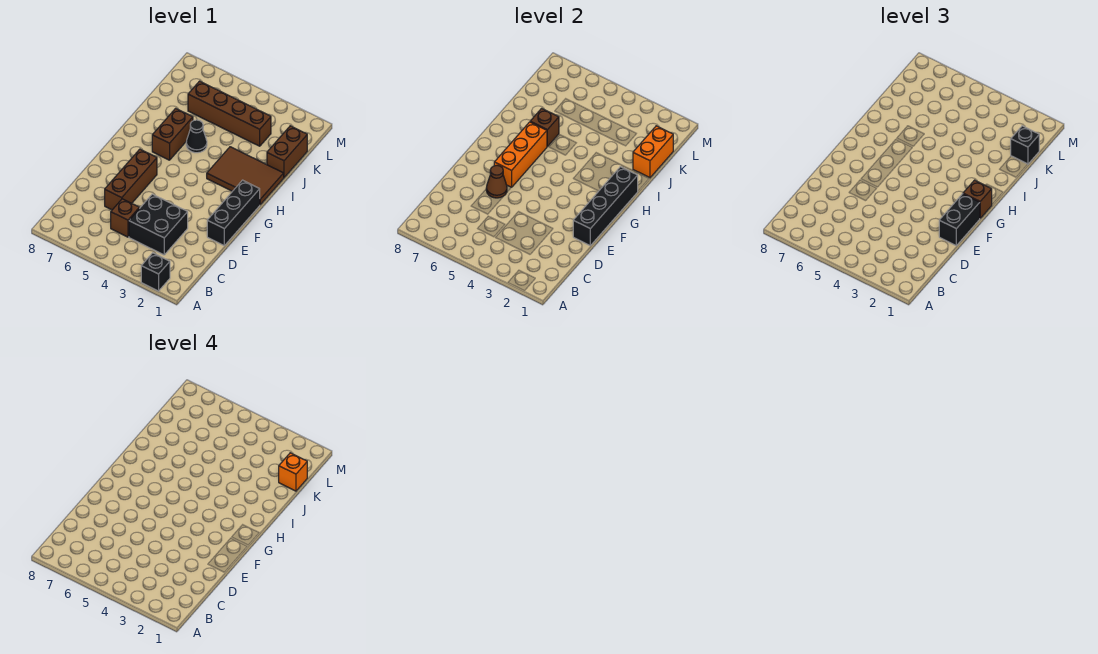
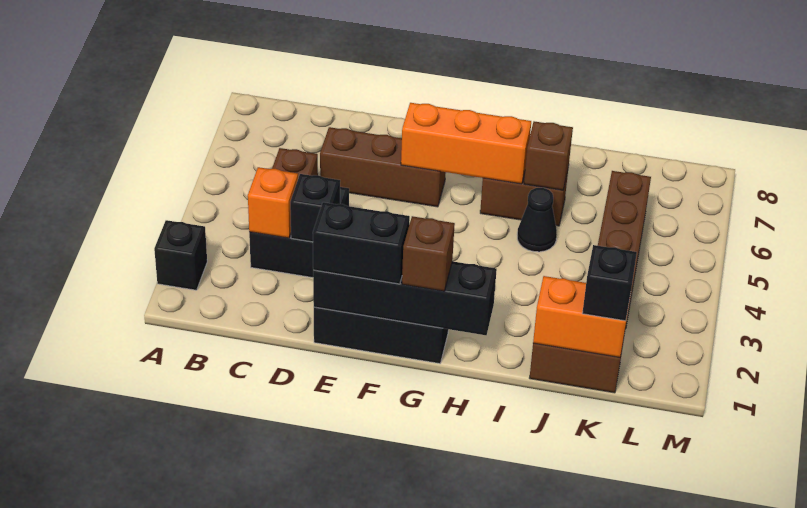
none -> black brick D3 level 2
brown cone E6 level 2 -> none
brown tile H1:I3 level 1 -> none
orange brick K1 level 4 -> orange brick C3 level 2

